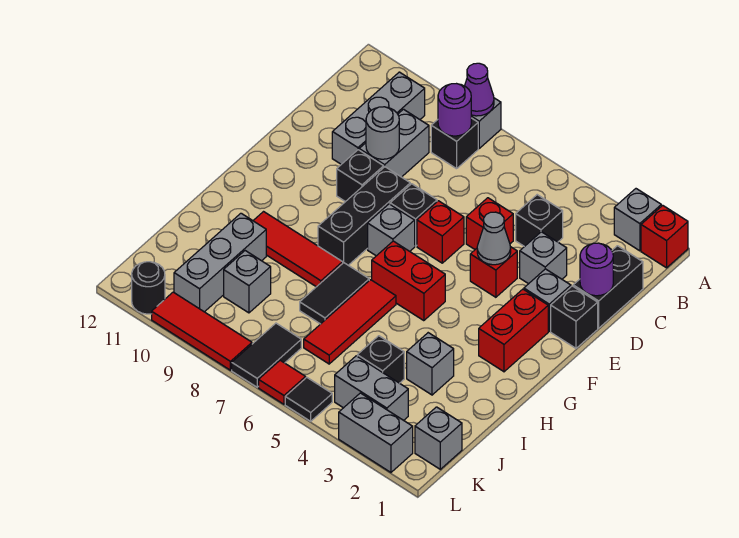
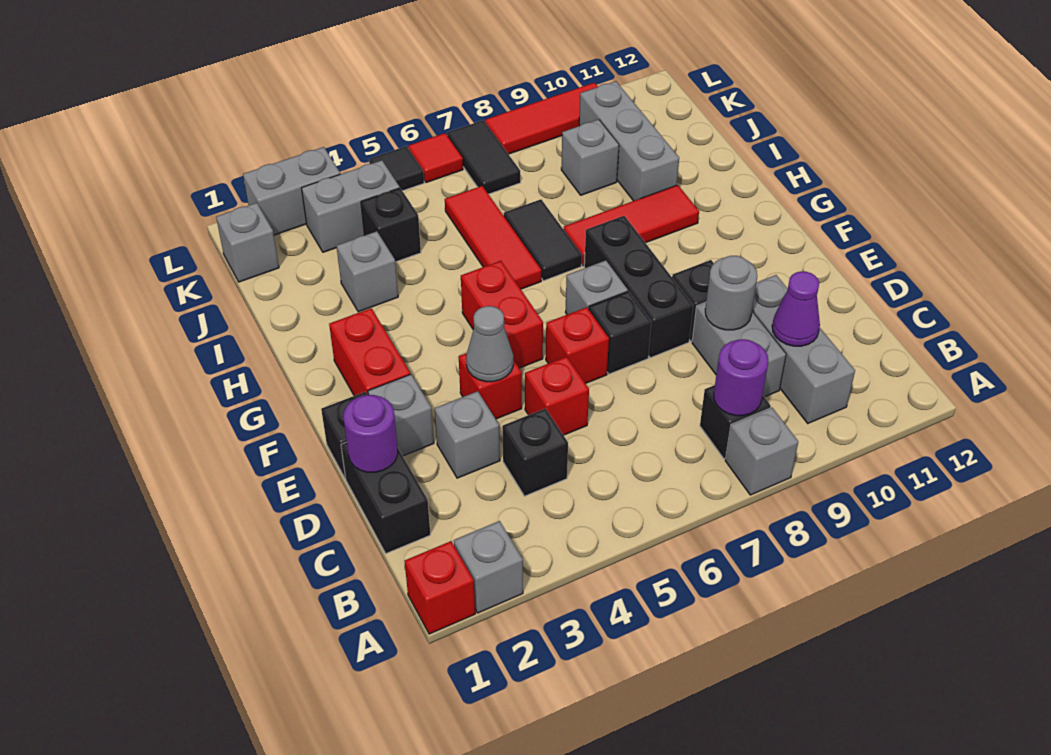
purple cone A8 level 2 -> purple cone C10 level 2
red brick G5:G6 level 1 -> red brick F5:G5 level 1
black round brick L11 level 1 -> none

